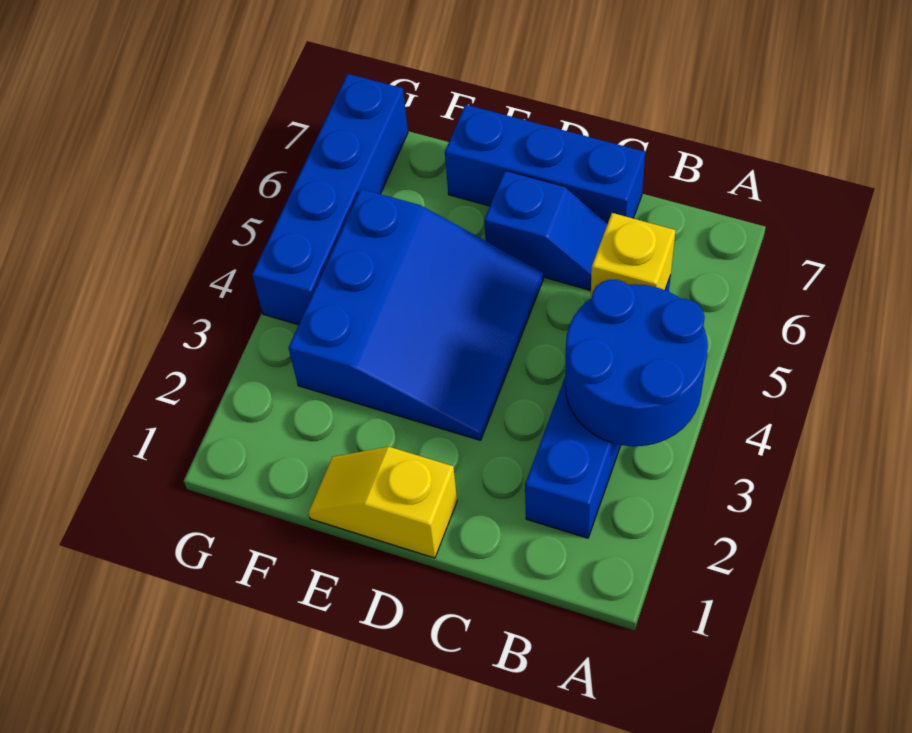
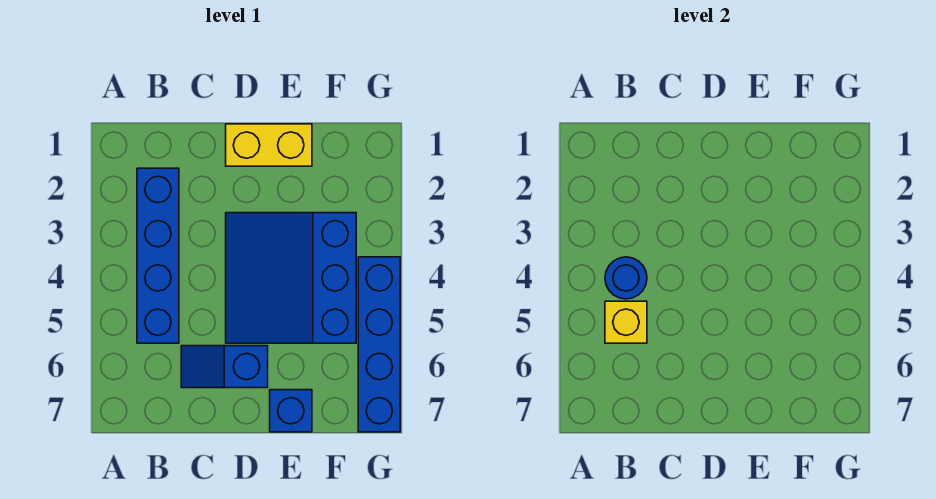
blue round brick A3:B4 level 2 -> blue round brick B4 level 2
blue brick C7:E7 level 1 -> blue brick E7 level 1
yellow slope D1:E1 level 1 top D -> yellow brick D1:E1 level 1

